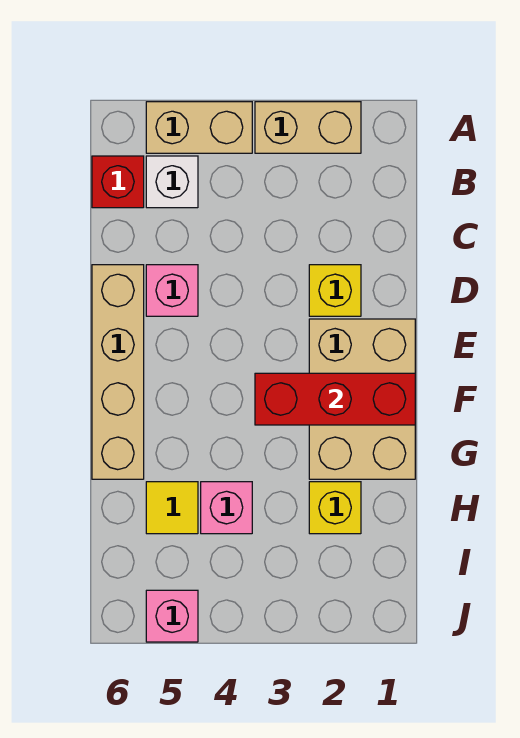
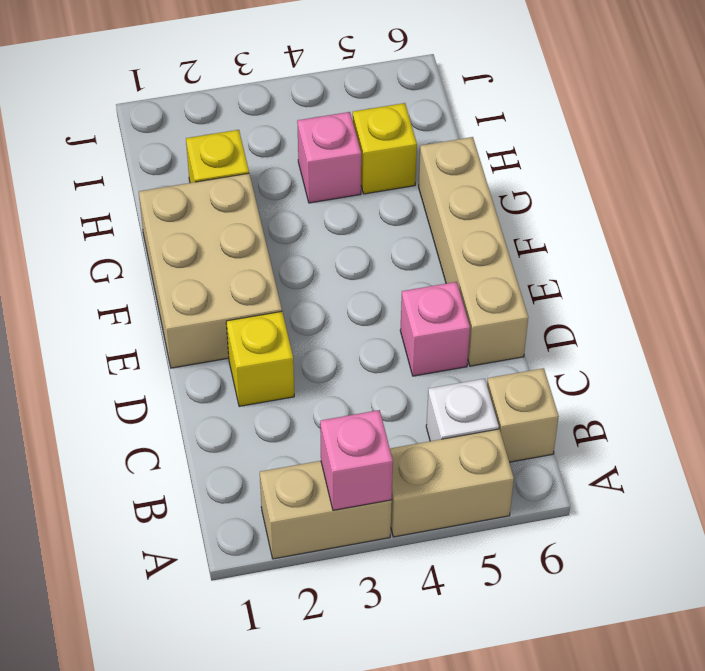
red brick B6 level 1 -> tan brick B6 level 1
red brick F1:F3 level 2 -> none
yellow tile H5 level 1 -> yellow brick H5 level 1
pink brick J5 level 1 -> pink brick A3 level 2

